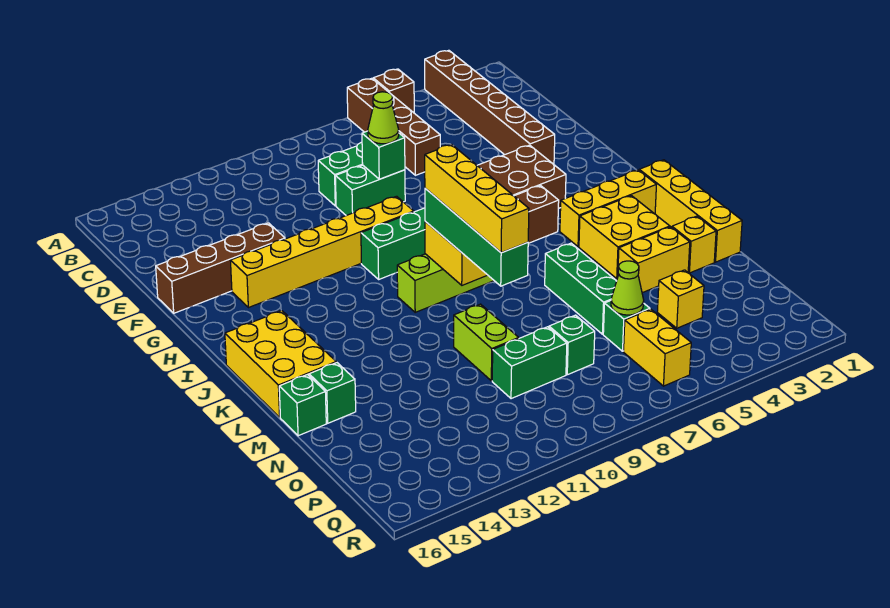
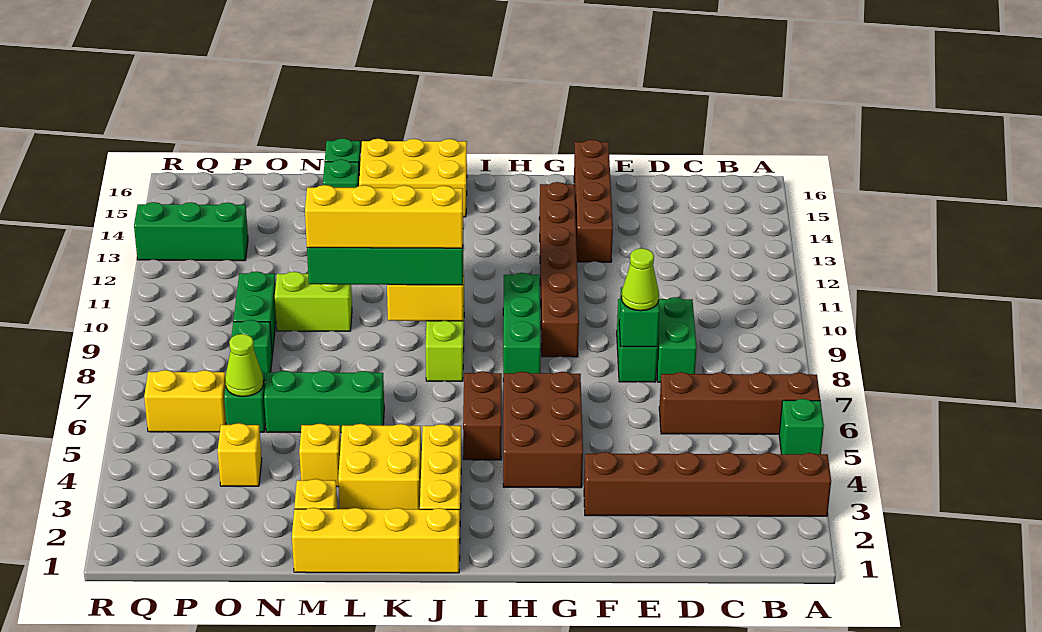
brown brick A5 level 1 -> green brick A5 level 1
yellow brick G9:G14 level 1 -> brown brick G9:G14 level 1
yellow brick M3:M4 level 1 -> yellow brick M4 level 1
none -> green brick P13:R13 level 1

